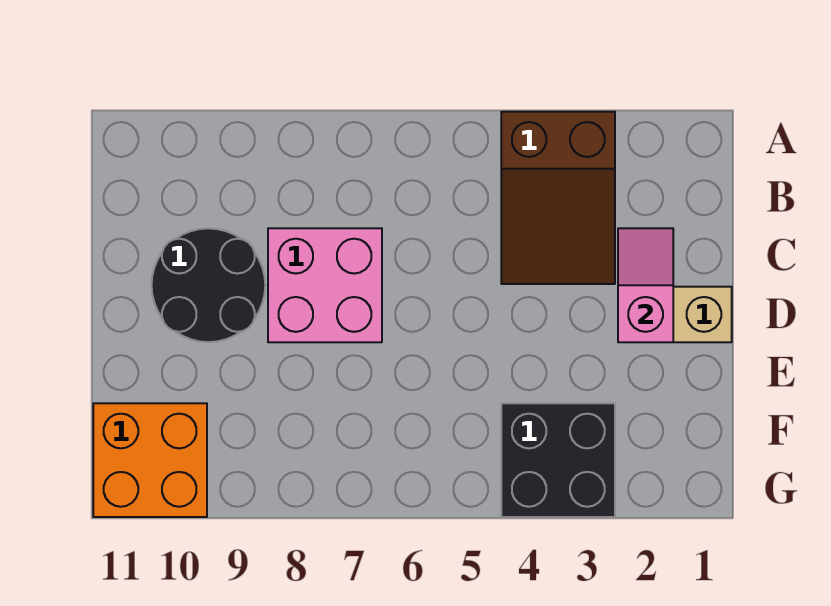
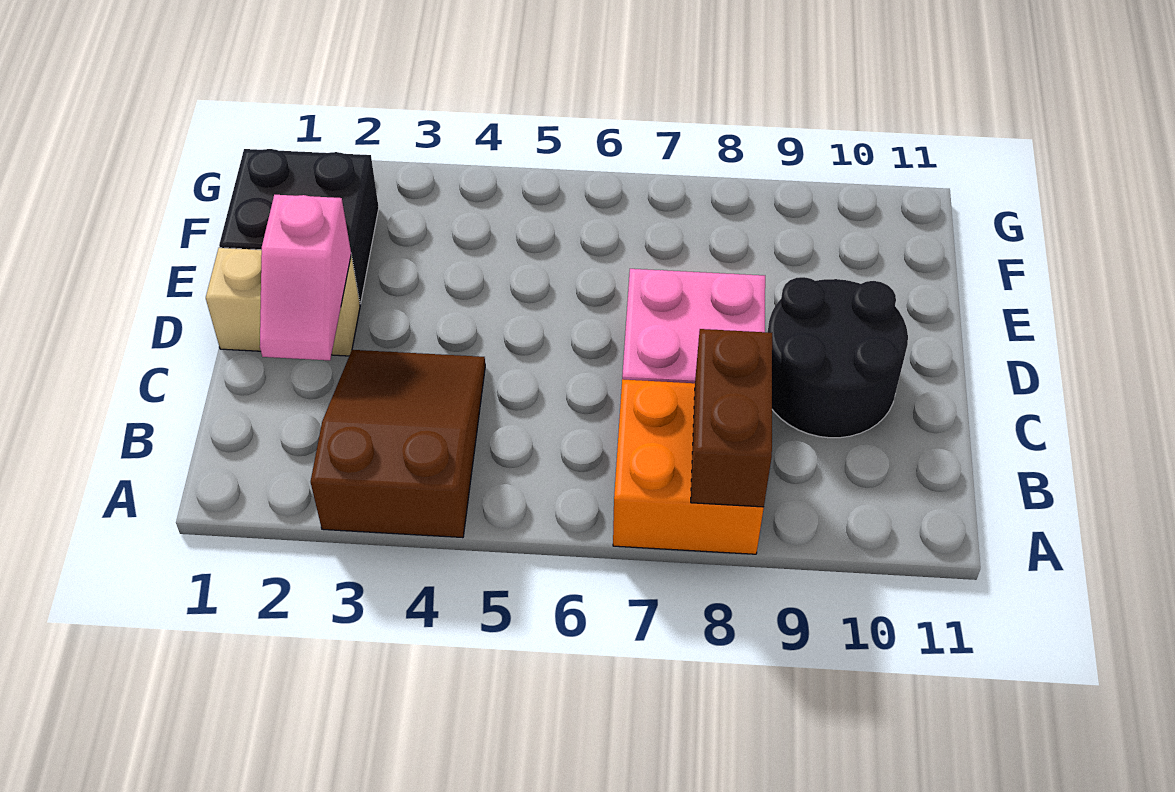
none -> brown brick A8:B8 level 2
black brick F3:G4 level 1 -> black brick E1:F2 level 1
orange brick F10:G11 level 1 -> orange brick A7:B8 level 1

